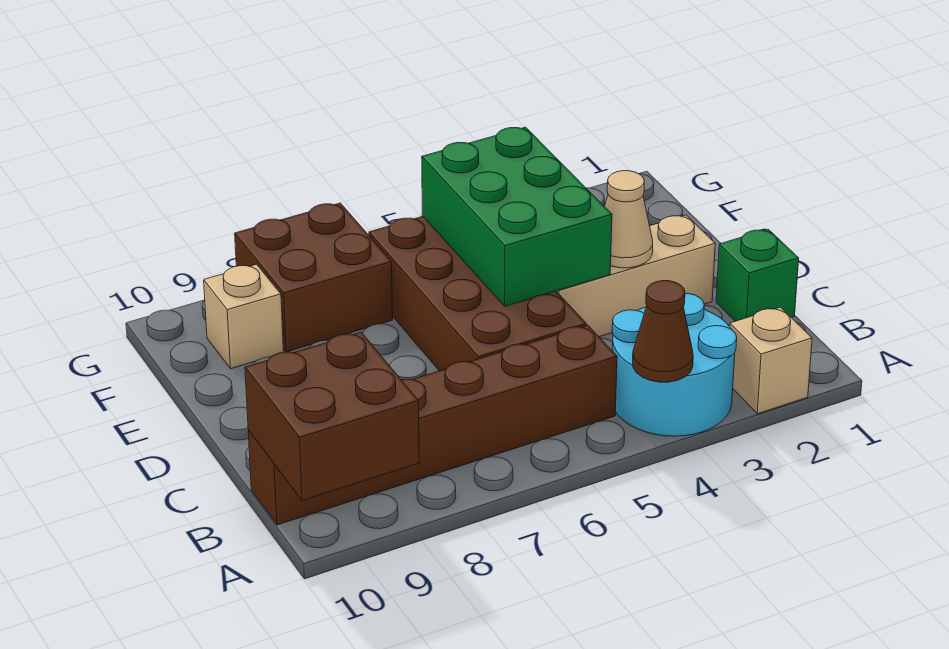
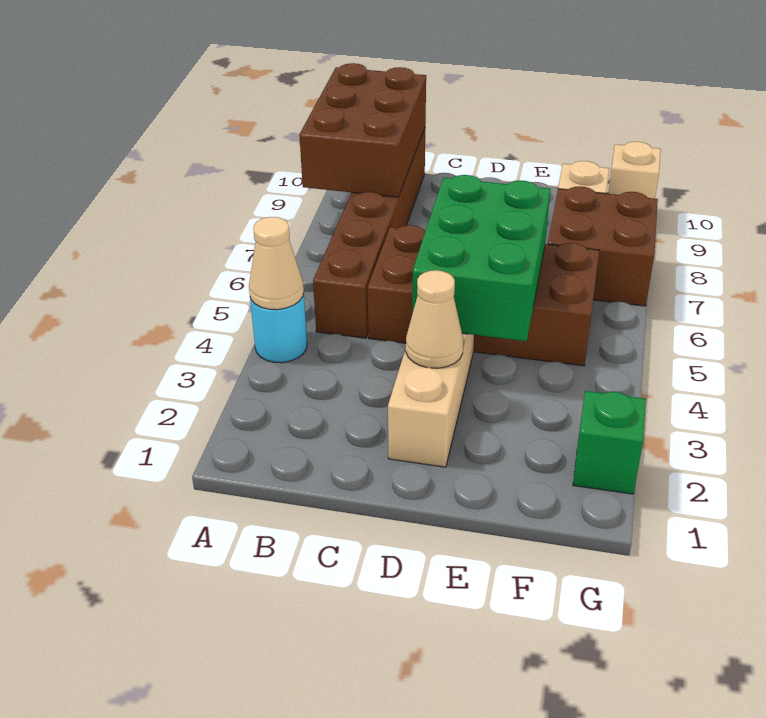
tan brick A2 level 1 -> tan brick G10 level 1
cyan round brick A3:B4 level 1 -> cyan round brick A4 level 1
brown cone A4 level 2 -> tan cone A4 level 2
brown brick A9:B10 level 2 -> brown brick A8:B10 level 2
green brick C1 level 1 -> green brick G2 level 1
green brick D4:F5 level 2 -> green brick D4:E6 level 2

